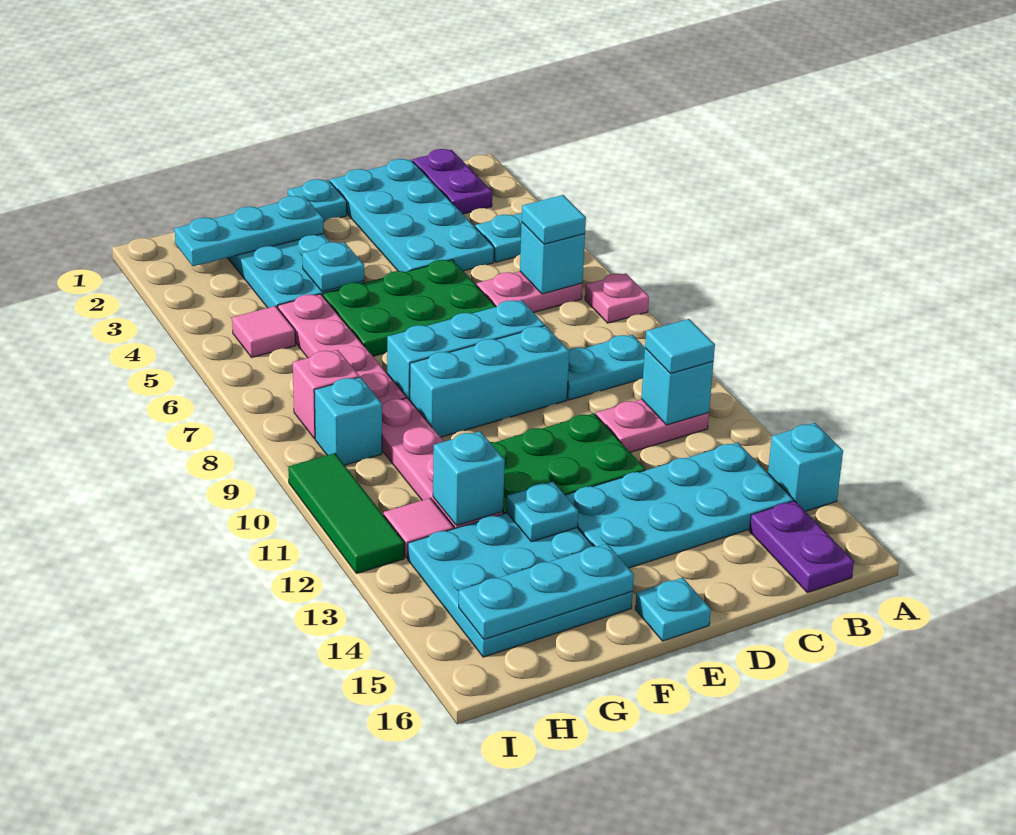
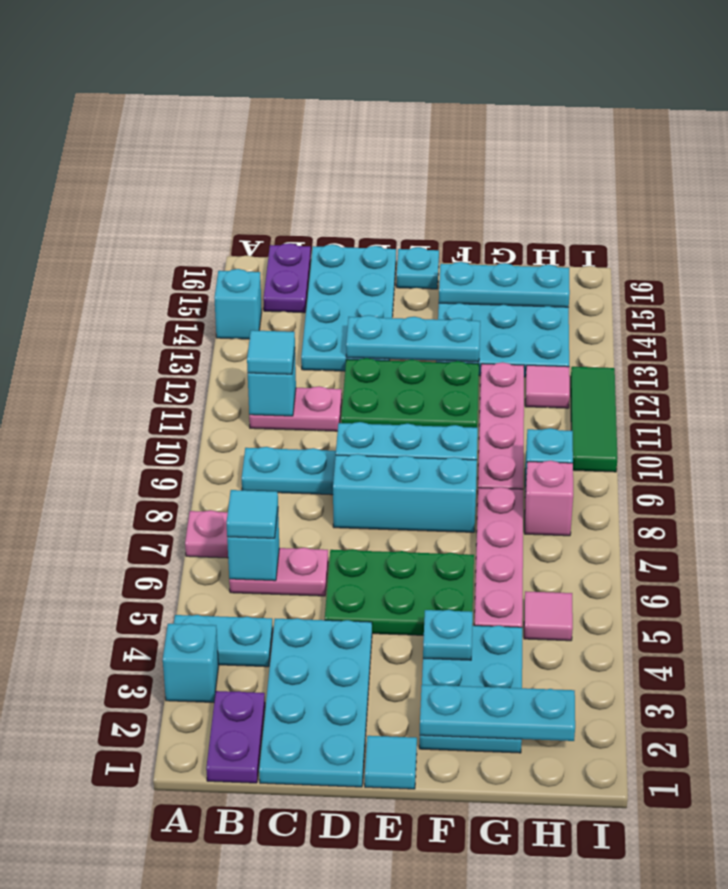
cyan plate B13:E14 level 1 -> cyan plate C13:D16 level 1
cyan plate E1 level 1 -> cyan tile E1 level 1
cyan plate F13 level 2 -> cyan plate D13:F13 level 2
cyan brick G12 level 2 -> cyan brick A3 level 1

